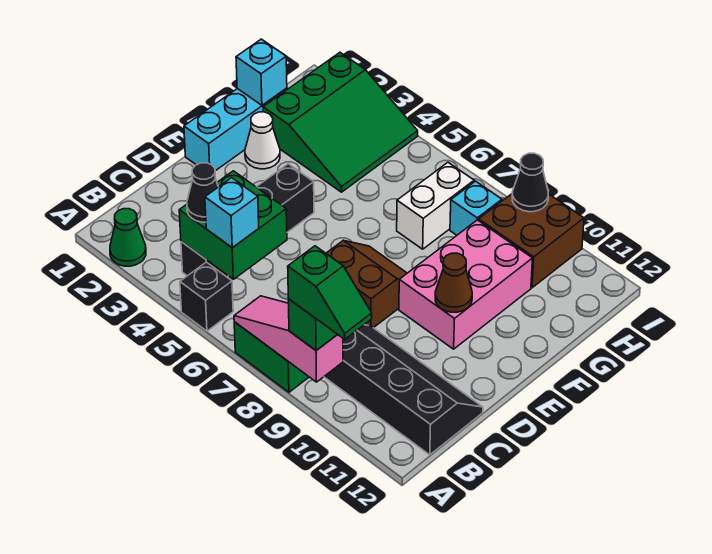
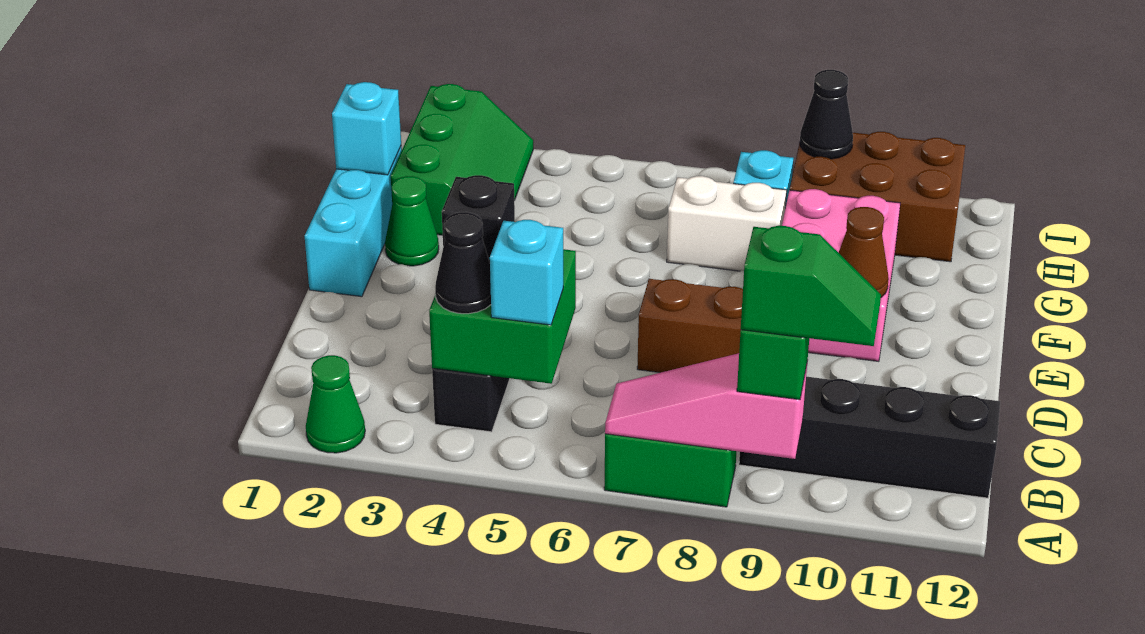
black brick A5 level 1 -> black brick C4 level 3
white cone F2 level 1 -> green cone F2 level 1
green slope G2:I4 level 1 top 2 -> green slope G2:I3 level 1 top 2
white brick G7:H7 level 1 -> white brick G7:G8 level 1
brown brick H9:I10 level 1 -> brown brick H9:I11 level 1

